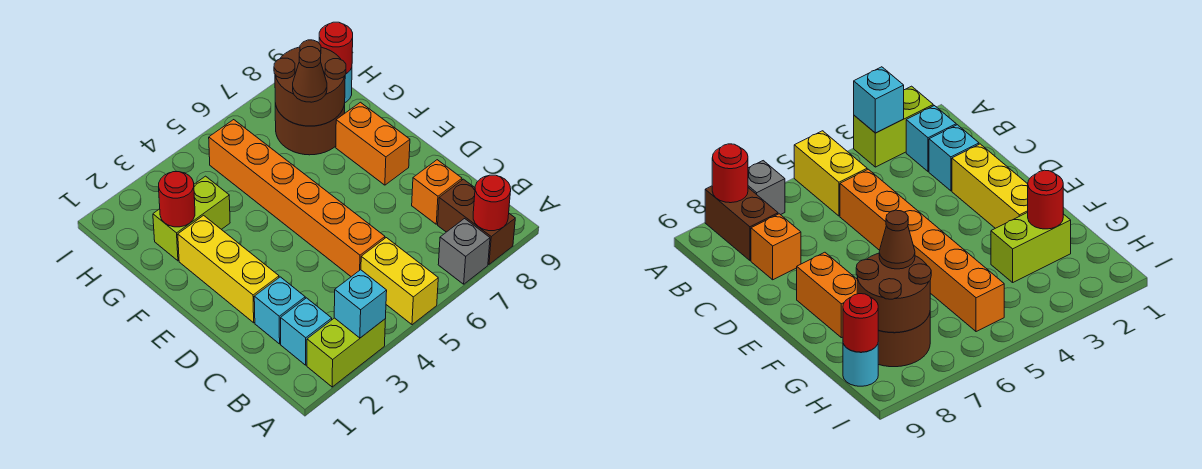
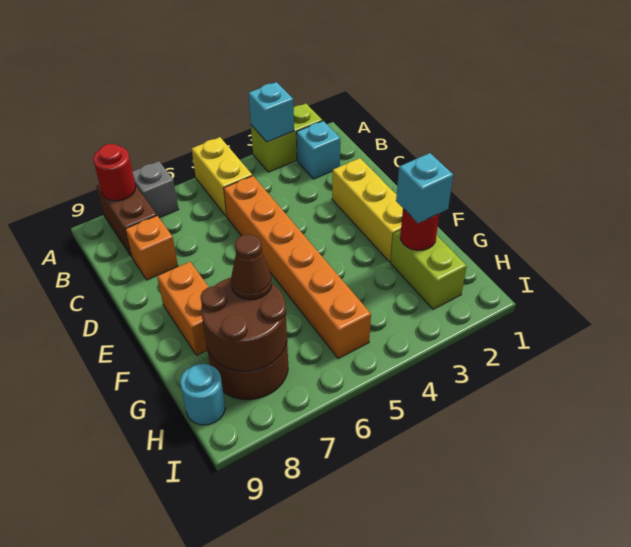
cyan brick C2 level 1 -> cyan brick G2 level 3
lime brick G2:G3 level 1 -> lime brick G2:H2 level 1
red round brick H9 level 2 -> none

